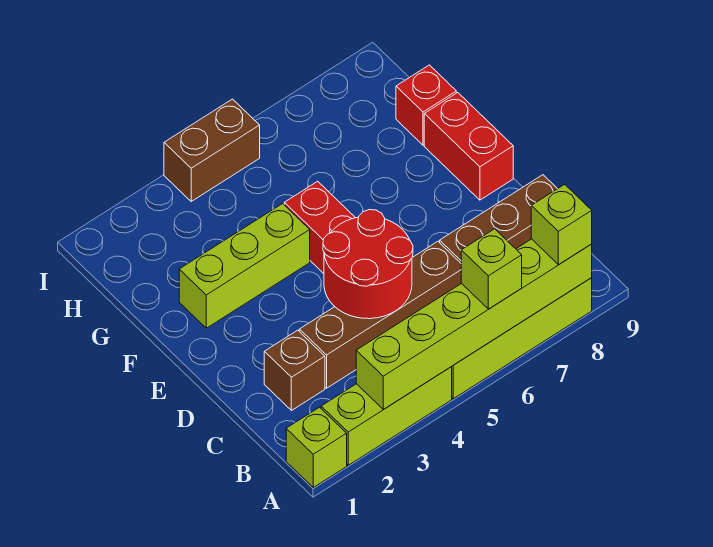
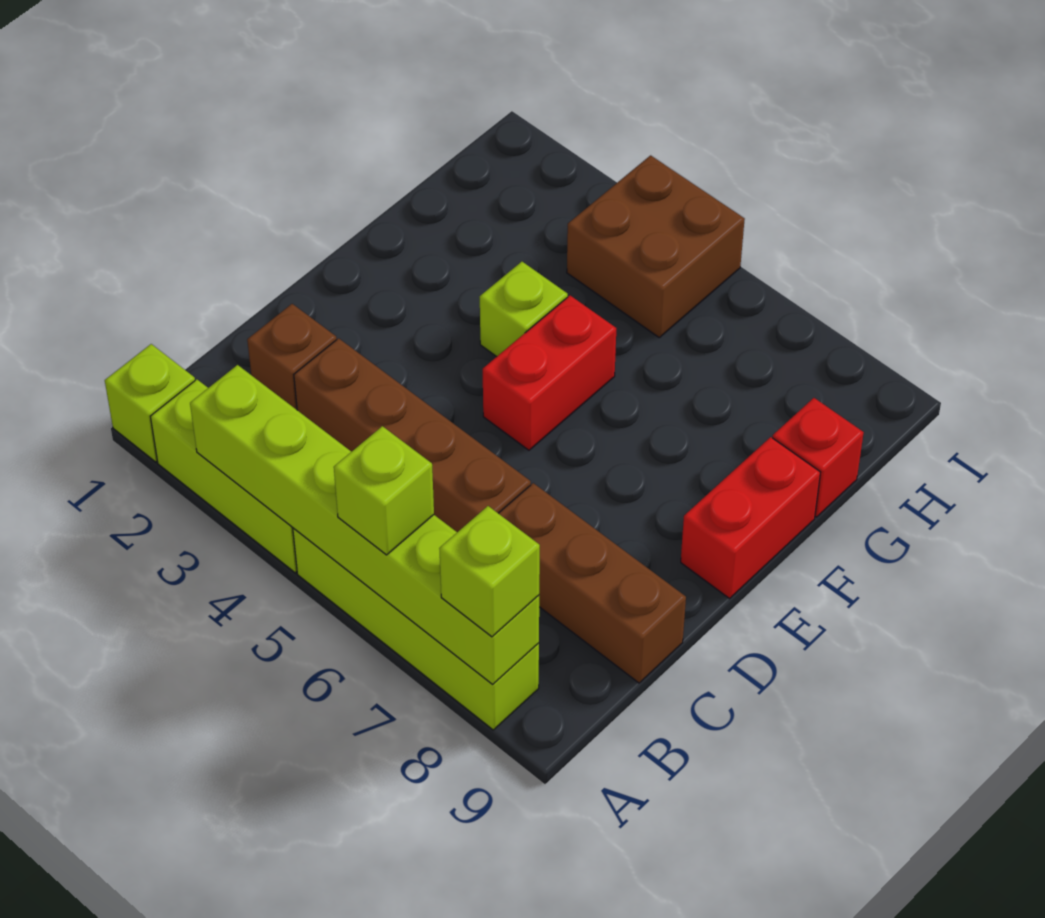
red round brick C4:D5 level 2 -> none
lime brick F2:F4 level 1 -> lime brick F4 level 1
brown brick I4:I5 level 1 -> brown brick H4:I5 level 1

